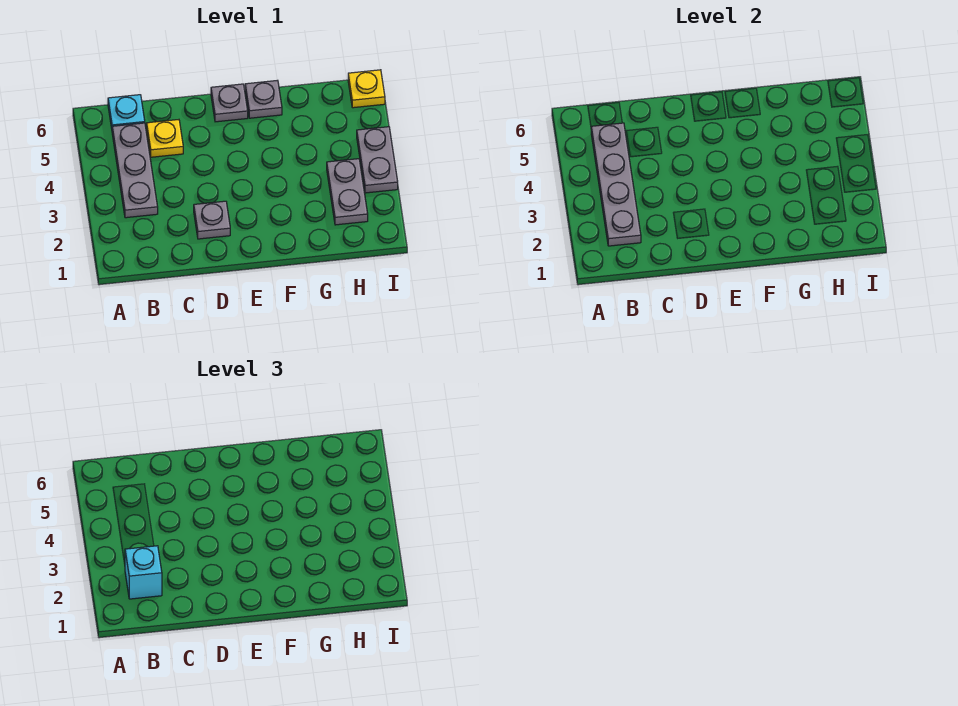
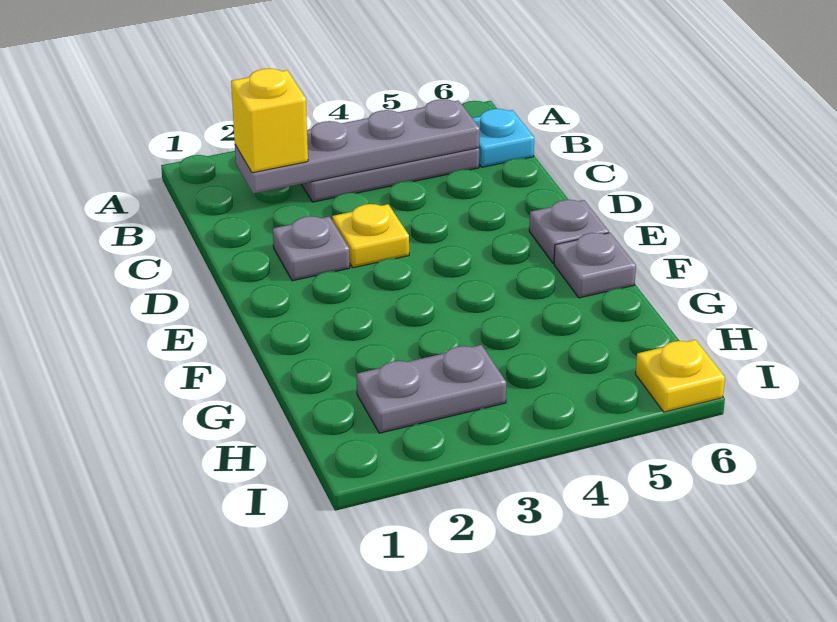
cyan brick B2 level 3 -> yellow brick B2 level 3
yellow plate C5 level 1 -> yellow plate D3 level 1
grey plate I3:I4 level 1 -> none

